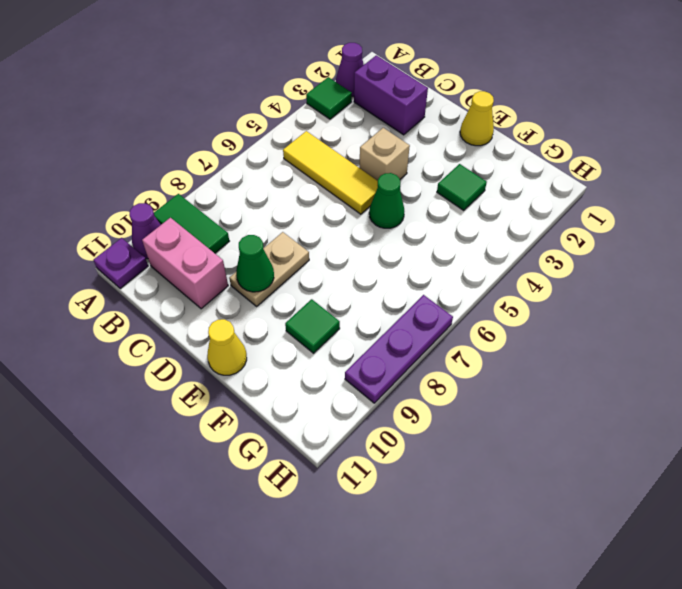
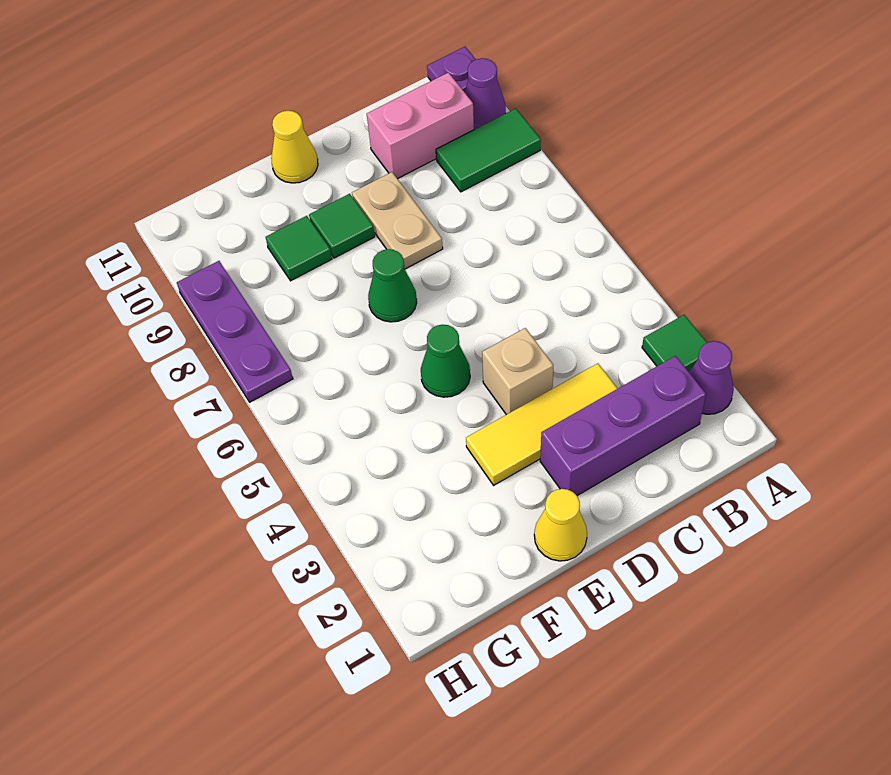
purple brick B2:C2 level 1 -> purple brick B2:D2 level 1
yellow tile B5:D5 level 1 -> yellow tile C3:E3 level 1
green cone D9 level 2 -> green cone E7 level 1
green tile F3 level 1 -> green tile E9 level 1

